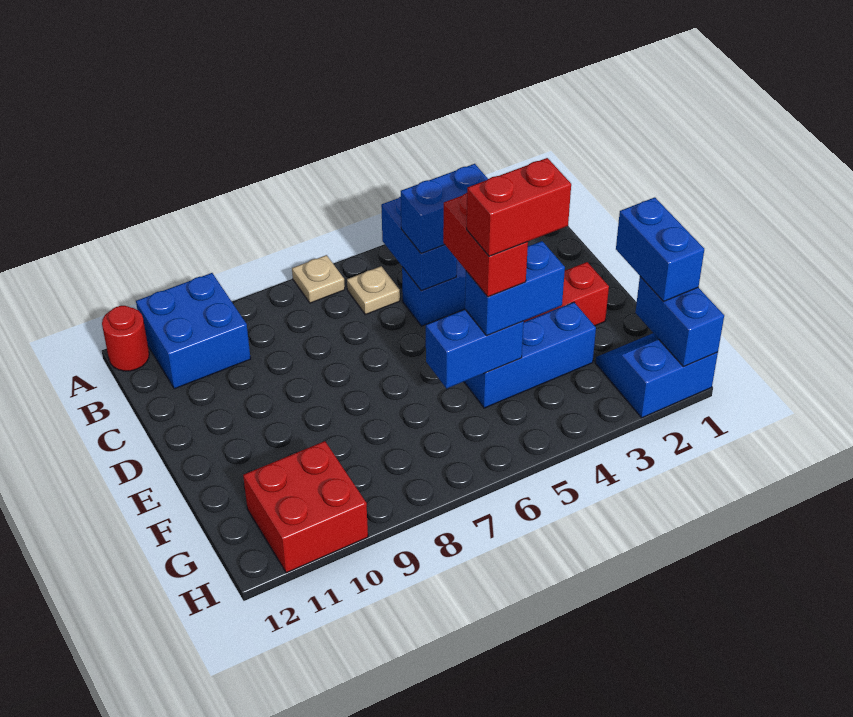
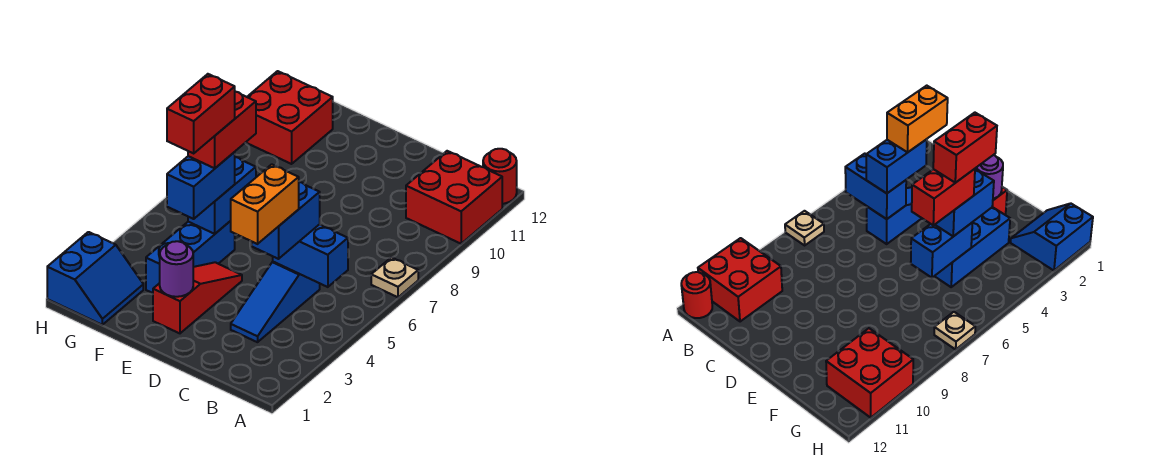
blue brick A10:B11 level 1 -> red brick A10:B11 level 1
tan plate B6 level 1 -> tan plate H7 level 1
none -> orange brick C3:C4 level 4
none -> purple round brick E2 level 2
red brick E5:F5 level 4 -> red brick F5:F6 level 4
blue brick F1:G1 level 3 -> none
blue brick G1:H1 level 2 -> none

